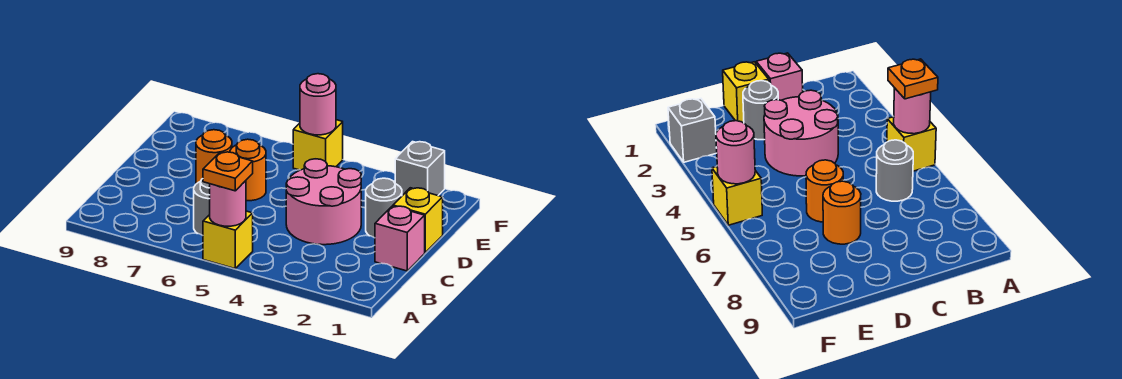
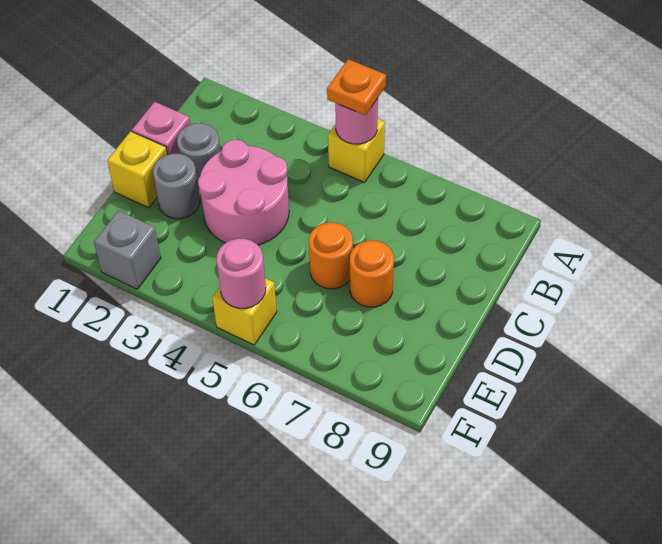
grey round brick B6 level 1 -> grey round brick C2 level 1

